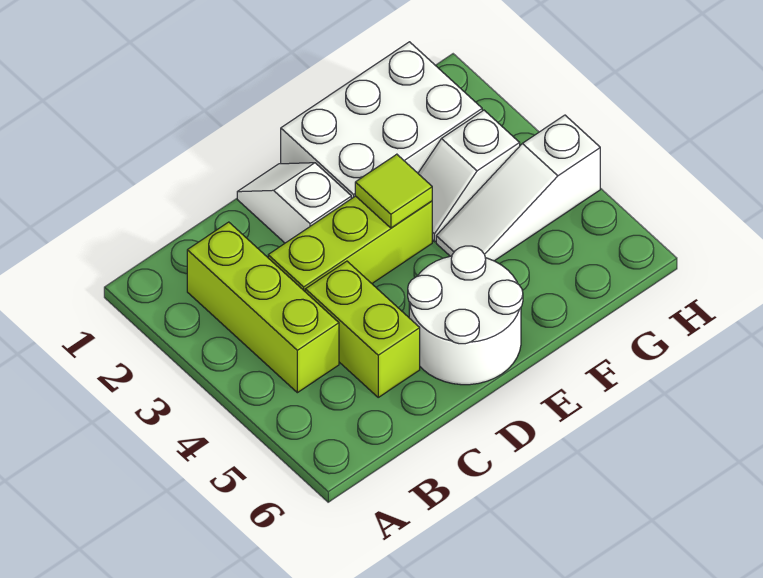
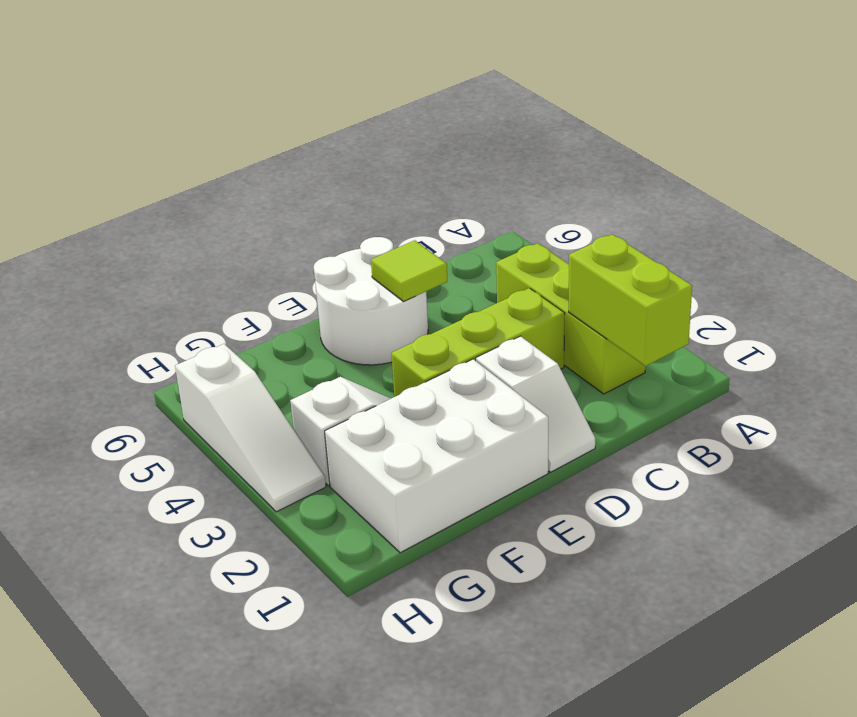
lime brick C4:C5 level 1 -> lime brick B1:B2 level 2
lime tile E3 level 2 -> lime tile D5 level 2
white slope F4:H4 level 1 top H -> white slope H3:H5 level 1 top 5

